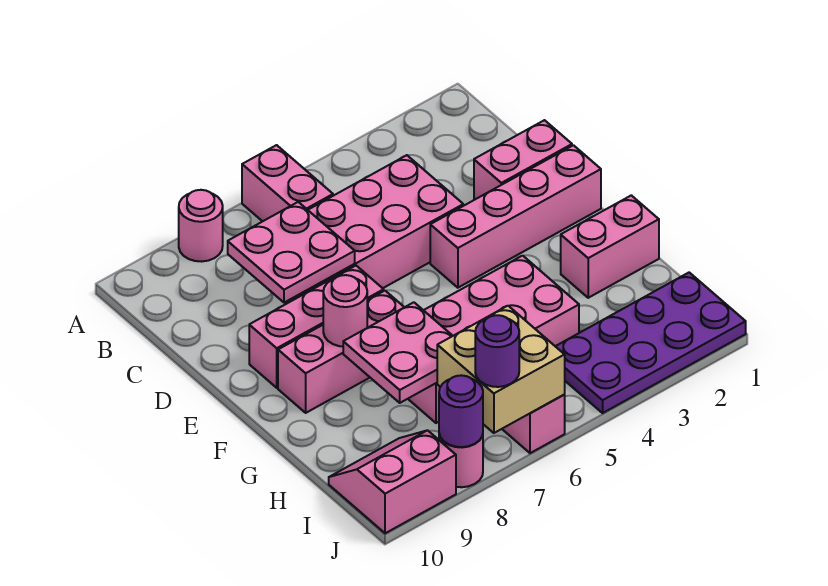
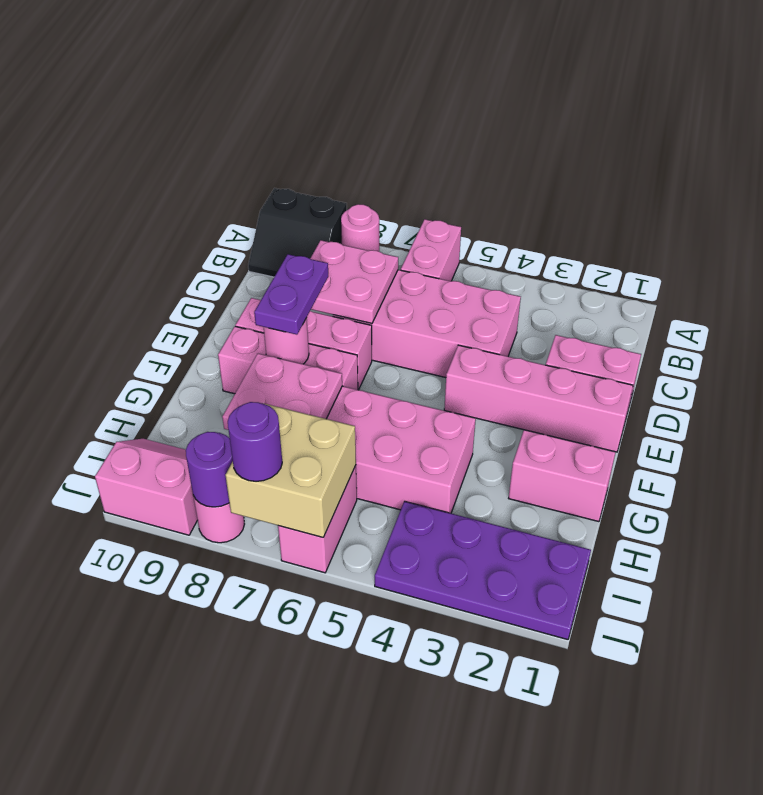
none -> black slope A9:B10 level 1 top A
none -> purple plate E8:F8 level 3

